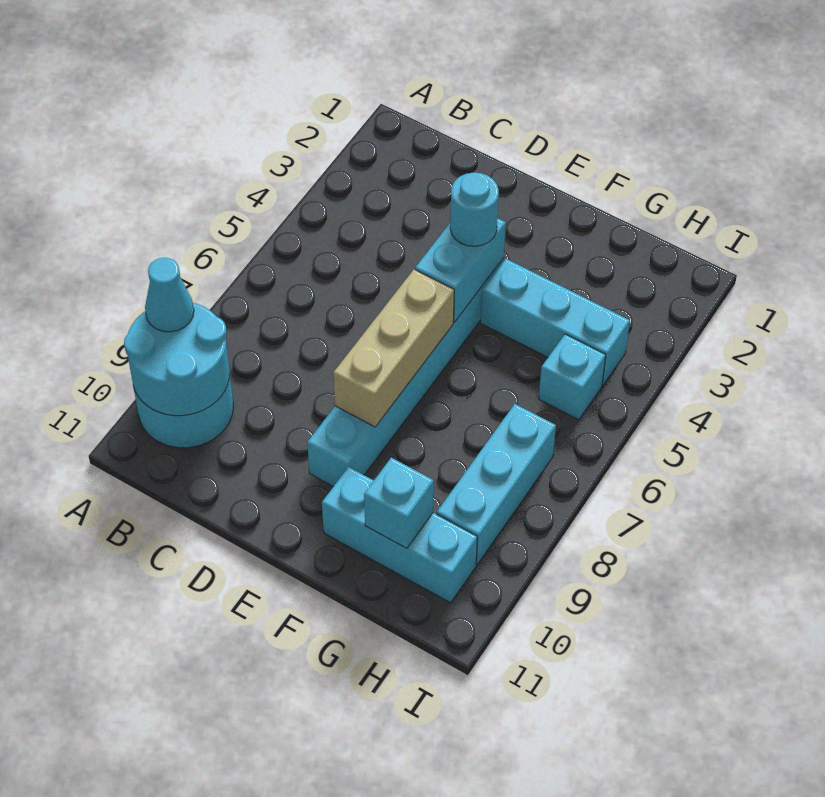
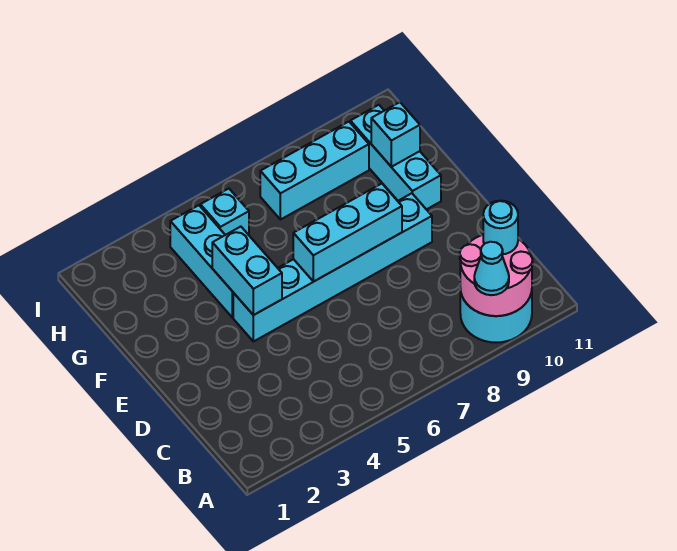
cyan round brick A9:B10 level 2 -> pink round brick A9:B10 level 2
cyan brick E4:E5 level 2 -> cyan brick E4:F4 level 2
cyan round brick E4 level 3 -> cyan round brick B10 level 3
tan brick E6:E8 level 2 -> cyan brick E6:E8 level 2

